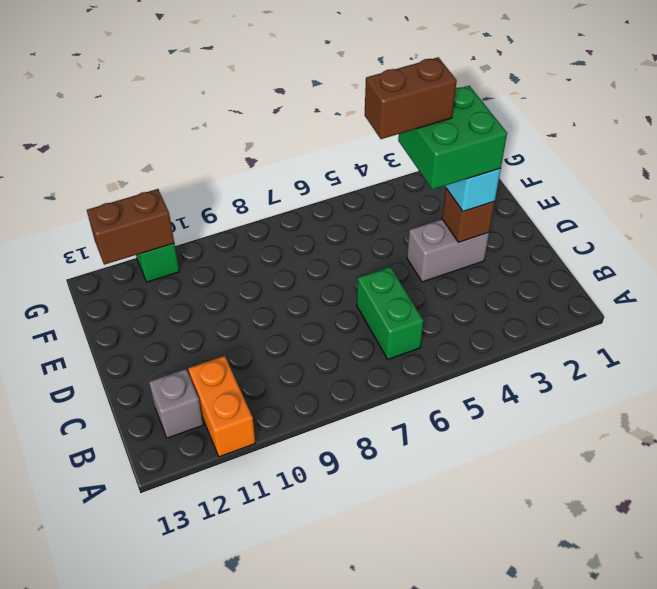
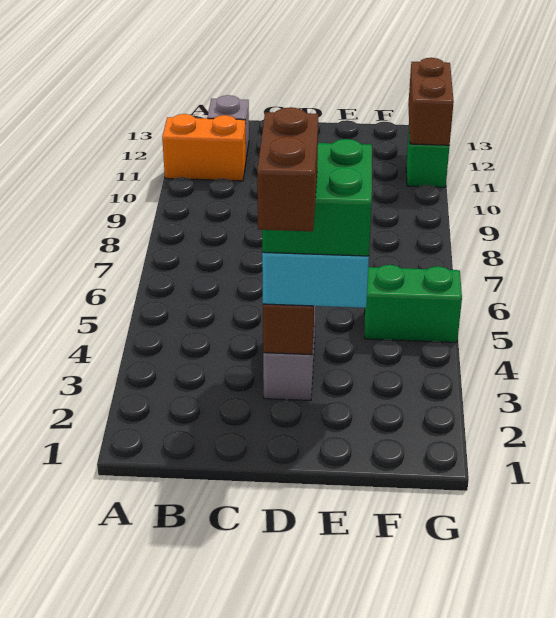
green brick B6:C6 level 1 -> green brick F5:G5 level 1
brown brick E4:E5 level 5 -> brown brick D2:D3 level 5

